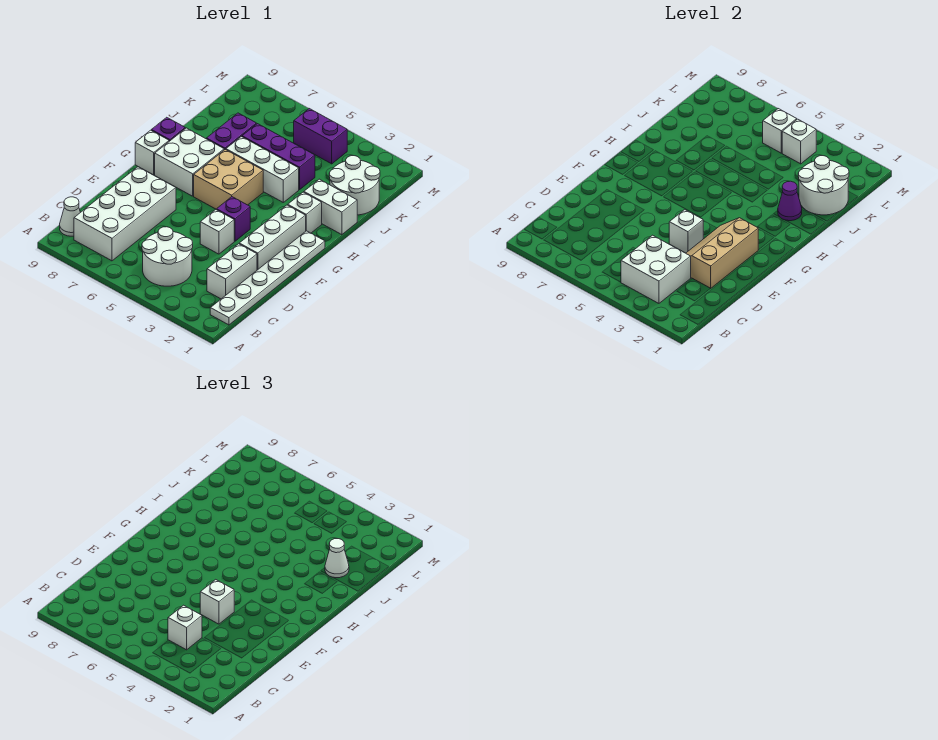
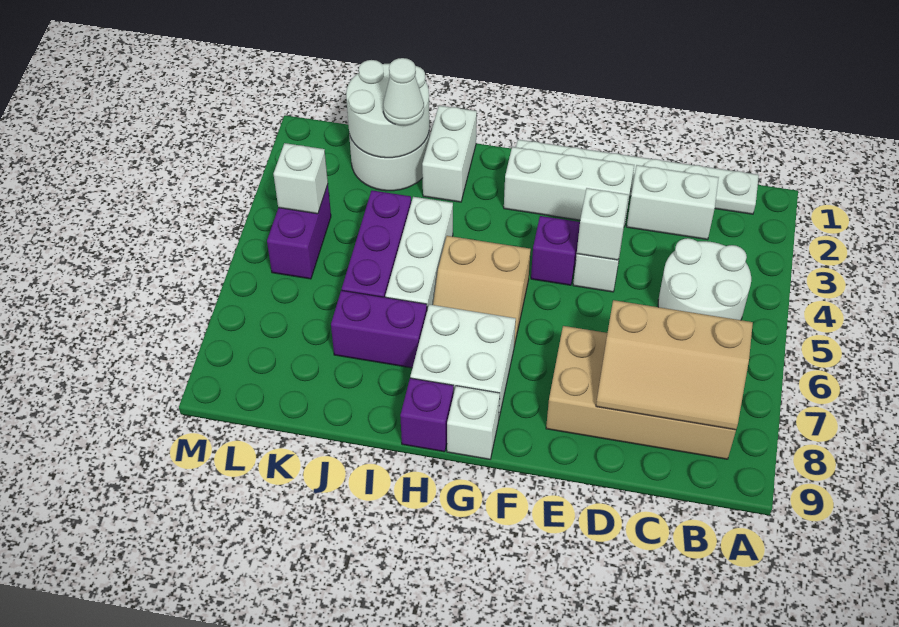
white brick B3:C4 level 2 -> none
white brick B7:E8 level 1 -> tan brick B7:E8 level 1
white cone B9 level 1 -> none
white brick C4 level 3 -> none
tan slope D2:F3 level 2 top 2 -> tan slope B7:D8 level 2 top 7
white brick E4 level 3 -> none
tan brick G5:H6 level 1 -> tan slope G5:H6 level 1 top 5
white brick H2 level 1 -> none
purple cone I2 level 2 -> none
white brick L5 level 2 -> none

